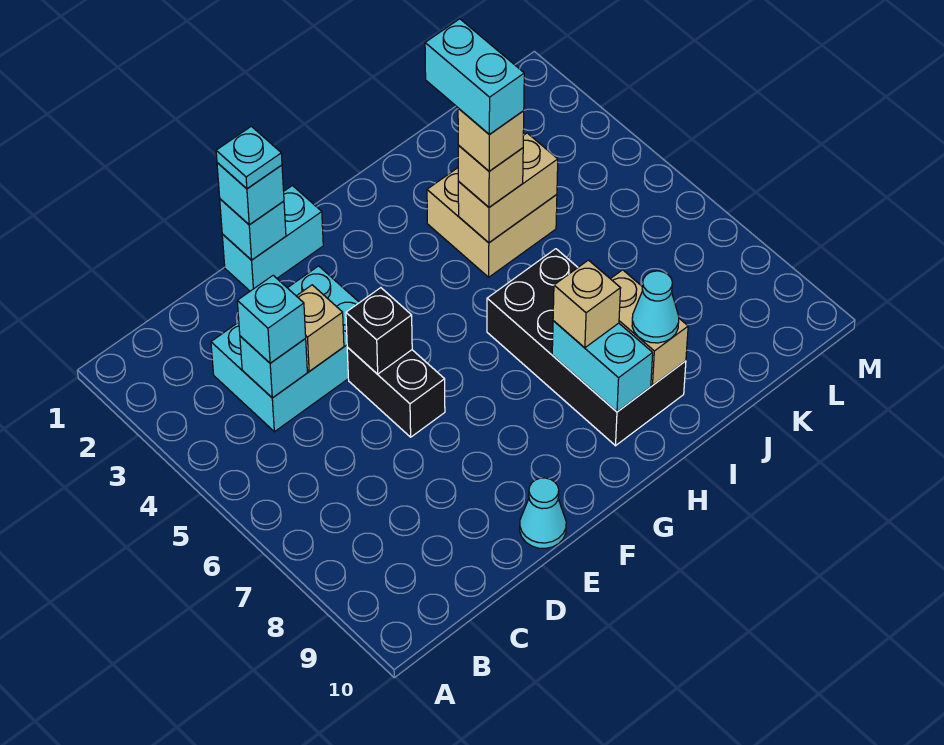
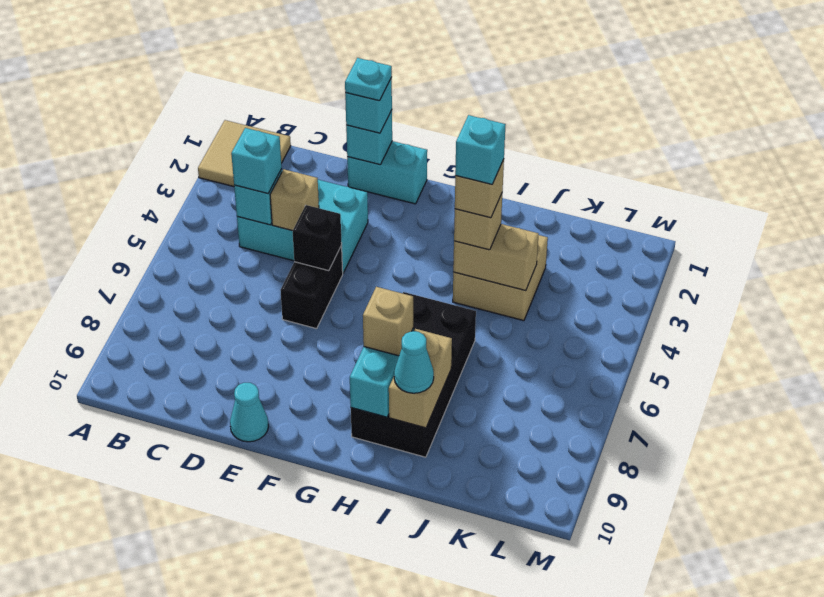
none -> tan tile A1:B2 level 1
cyan brick I3:I4 level 5 -> cyan brick I4 level 5

